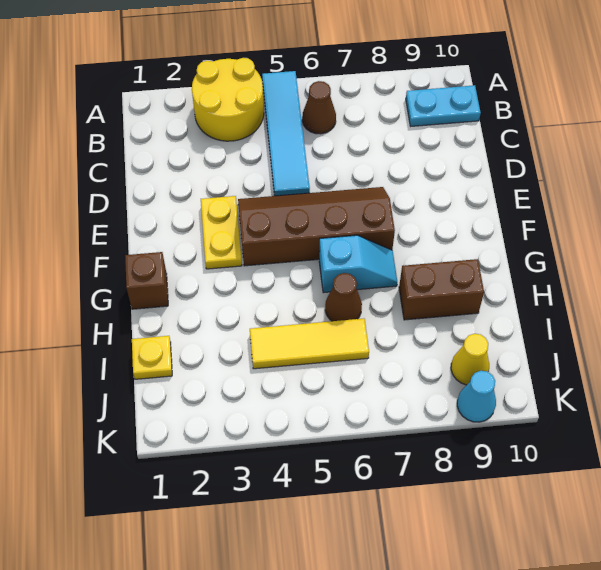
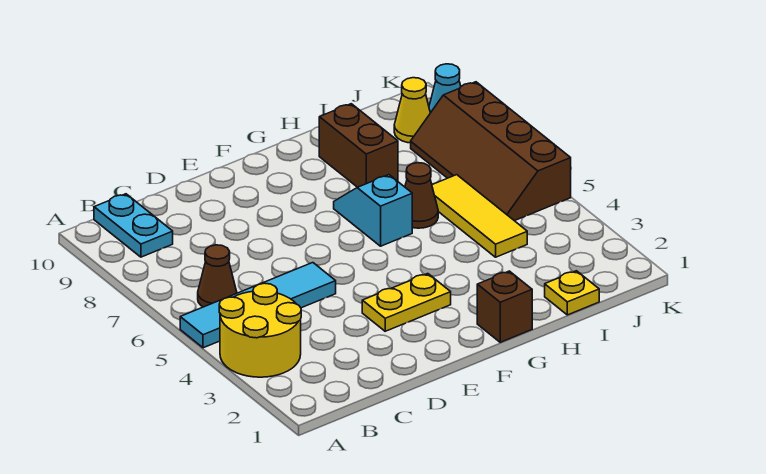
brown slope E4:F7 level 1 top F -> brown slope J5:K8 level 1 top K

